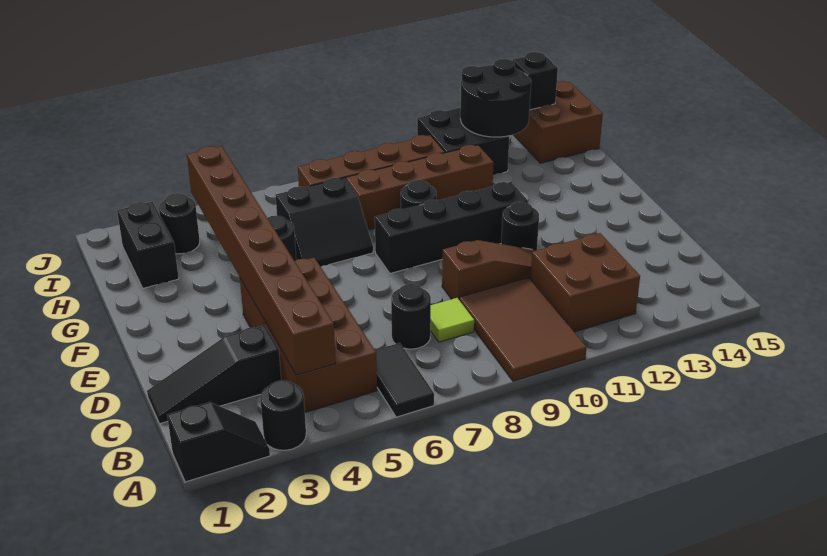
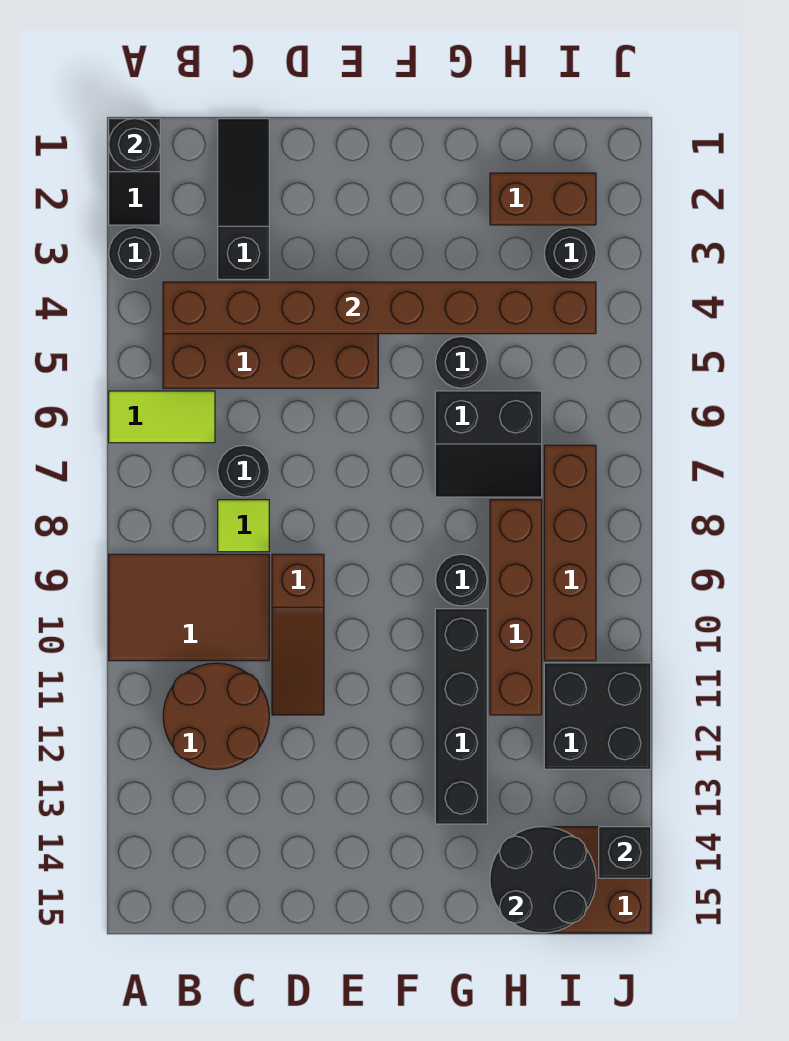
black tile A6:B6 level 1 -> lime tile A6:B6 level 1
brown brick B11:C12 level 1 -> brown round brick B11:C12 level 1
black round brick E11 level 1 -> black round brick A1 level 2
black brick F8:F11 level 1 -> black brick G10:G13 level 1
black slope G6:H7 level 1 top H -> black slope G6:H7 level 1 top 6
black brick H2:I2 level 1 -> brown brick H2:I2 level 1
black round brick I12:J13 level 2 -> black round brick H14:I15 level 2

